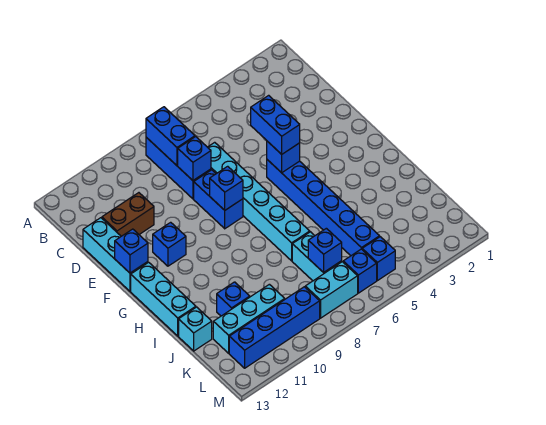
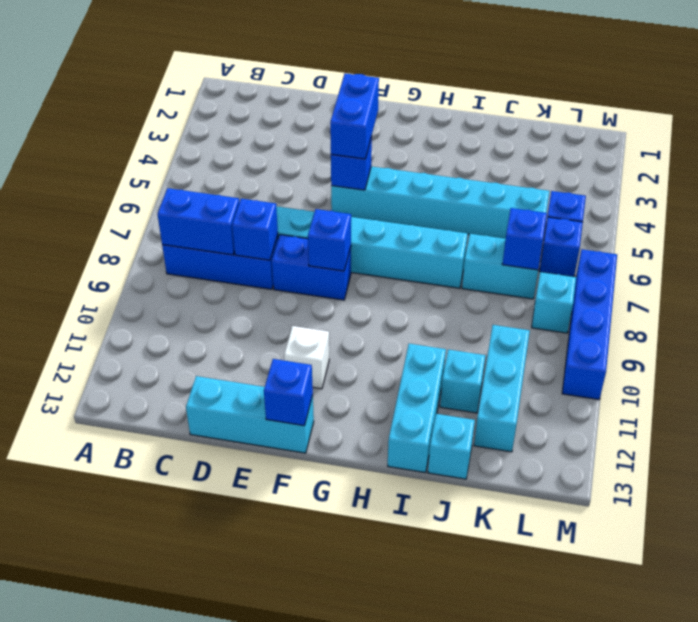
brown brick D11:D12 level 1 -> none
blue brick E5:F5 level 3 -> blue brick F4:F5 level 3
blue brick F5:K5 level 1 -> cyan brick F5:K5 level 1
blue brick F11 level 1 -> white brick F11 level 1
cyan brick G13:I13 level 1 -> cyan brick I11:I13 level 1
blue brick J11 level 1 -> cyan brick J11 level 1
cyan brick L7:L8 level 1 -> cyan brick L8 level 1
blue brick L9:L12 level 1 -> blue brick M7:M10 level 1

